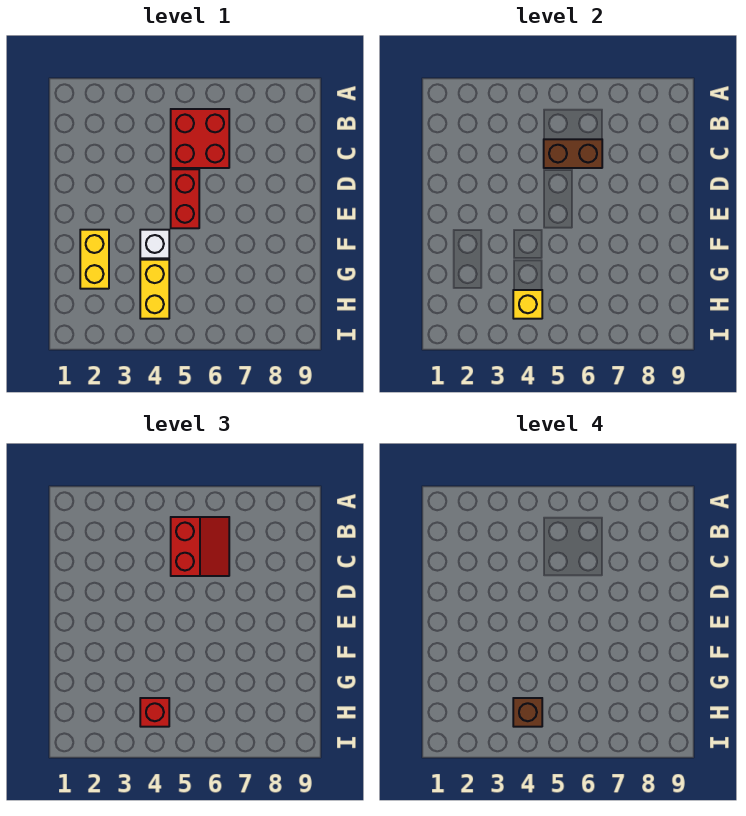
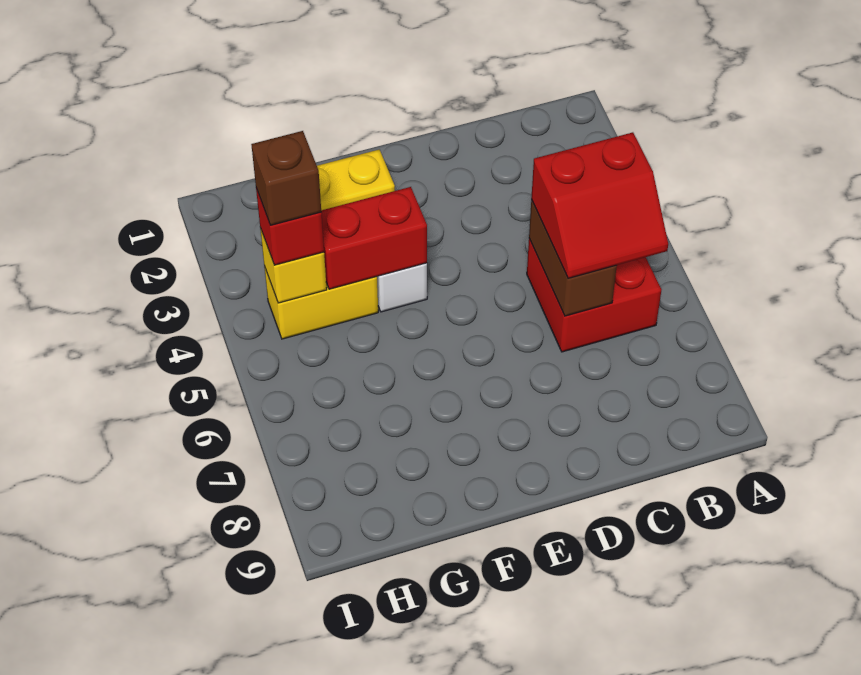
red brick D5:E5 level 1 -> red brick F4:G4 level 2

